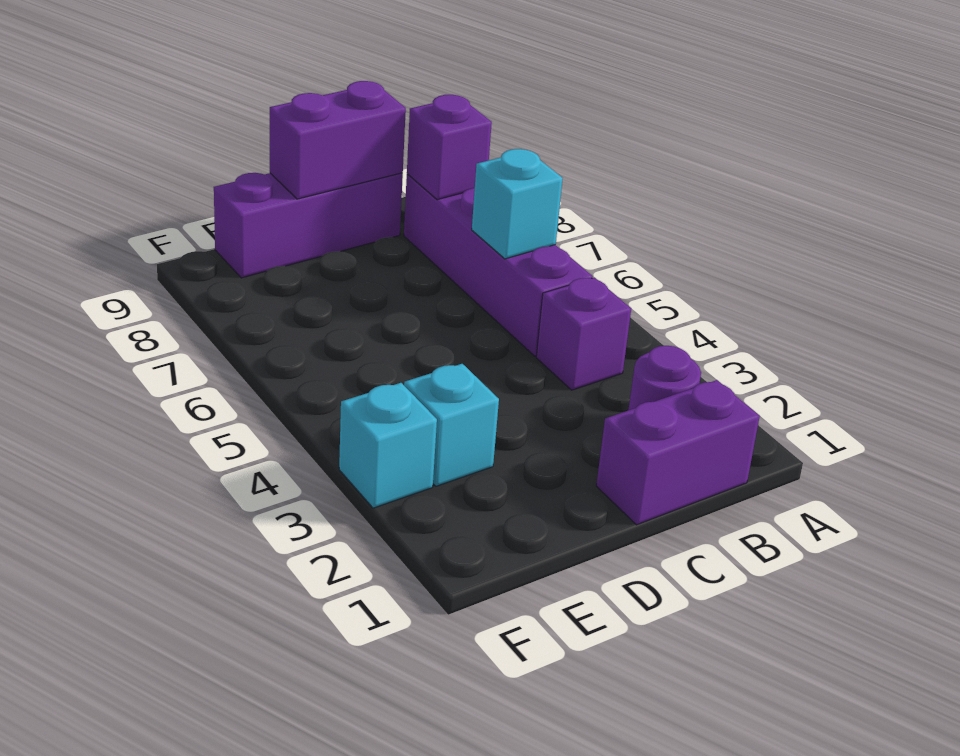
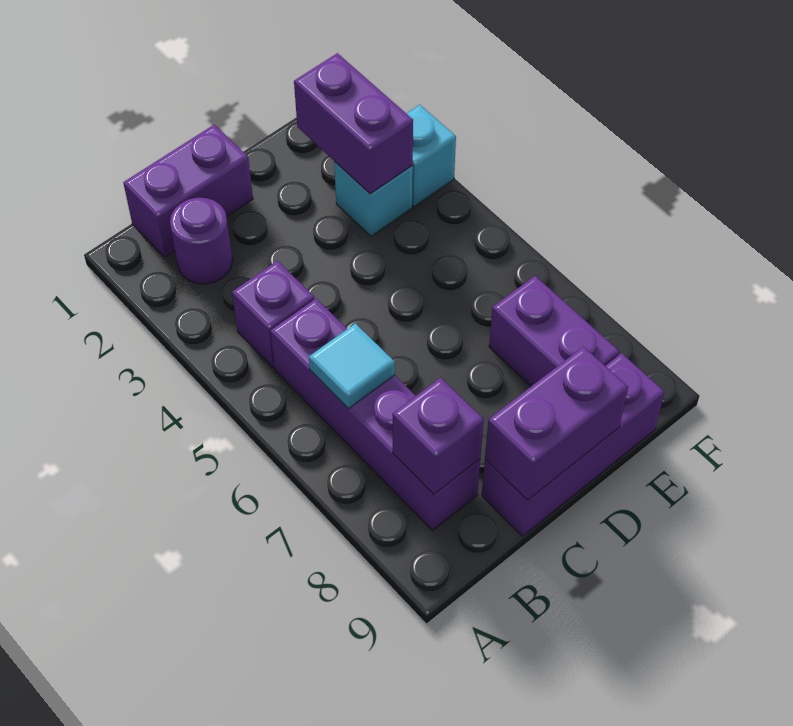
cyan brick B6 level 2 -> cyan tile B6 level 2
none -> purple brick E2:E3 level 2
none -> purple brick E7:E8 level 1

